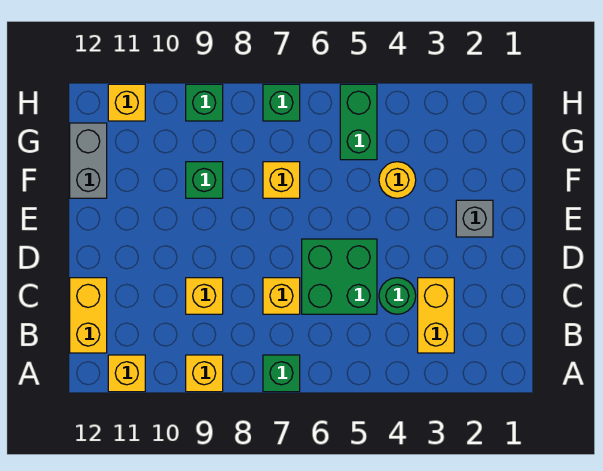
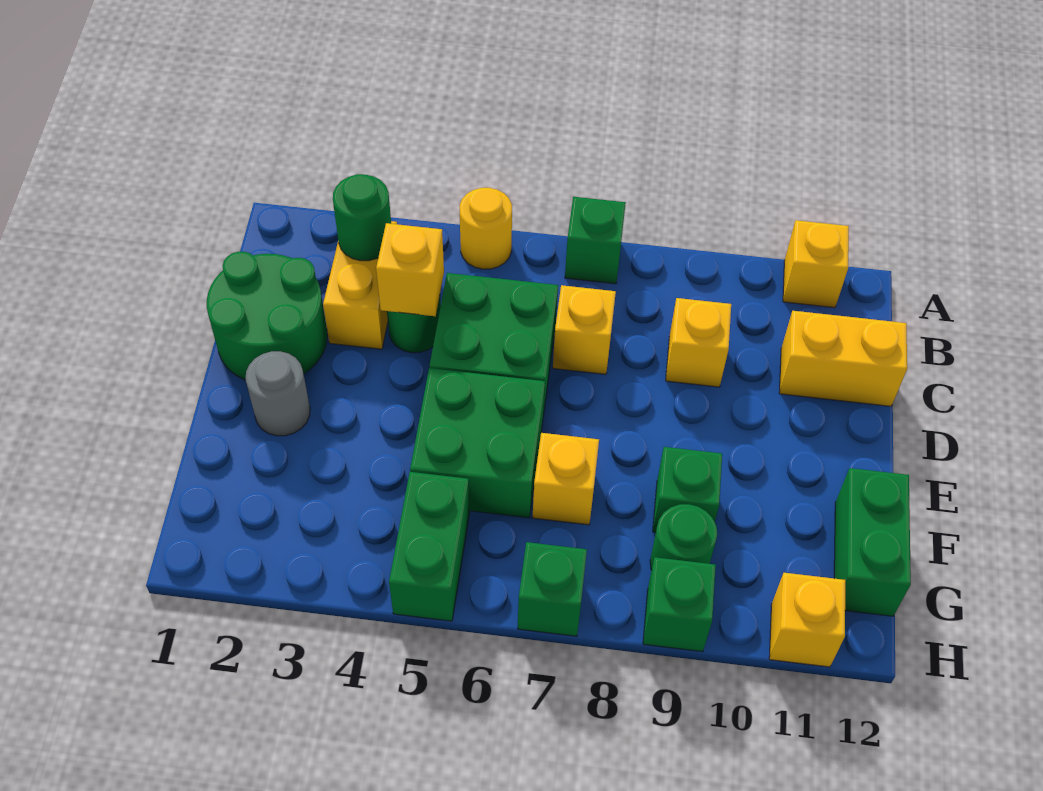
yellow brick A9 level 1 -> yellow brick C4 level 2
none -> green round brick B3 level 2
yellow brick B12:C12 level 1 -> yellow brick C11:C12 level 1
none -> green round brick C1:D2 level 1
grey brick E2 level 1 -> grey round brick E2 level 1
none -> green brick E5:F6 level 1
yellow round brick F4 level 1 -> yellow round brick A5 level 1
grey brick F12:G12 level 1 -> green brick F12:G12 level 1
none -> green round brick G9 level 1

